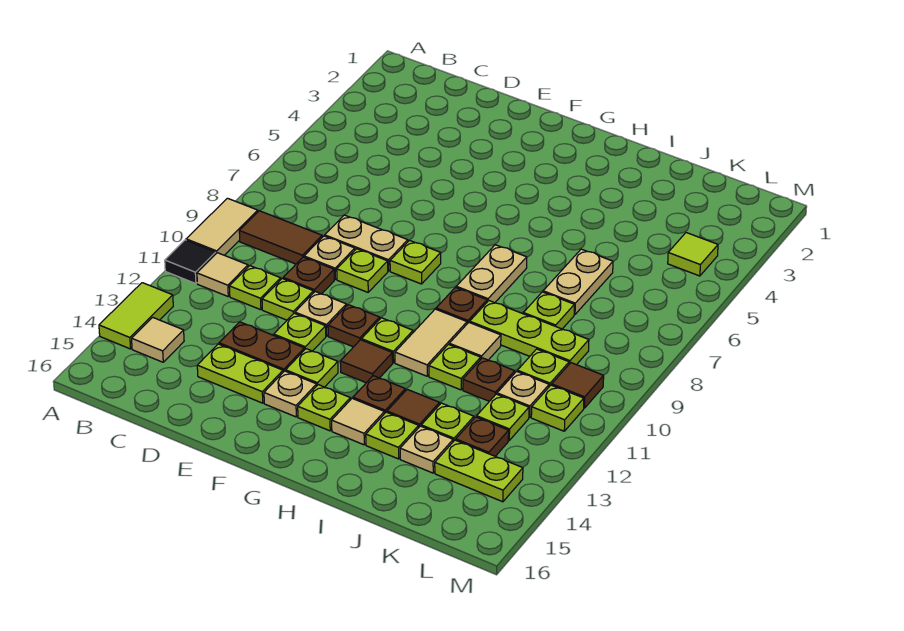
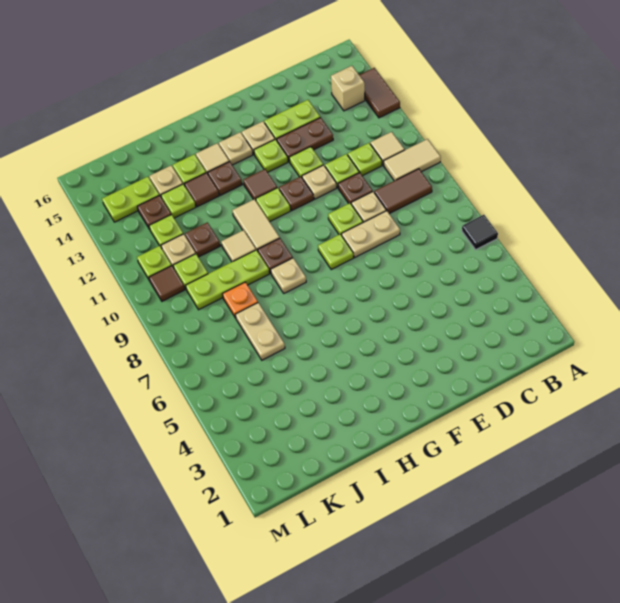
tan tile A9:A10 level 1 -> tan tile A10:B10 level 1
black tile A11 level 1 -> black tile A6 level 1
lime tile A13:A14 level 1 -> brown tile A13:A14 level 1
tan tile B14 level 1 -> tan brick B14 level 1
lime plate G14 level 1 -> tan plate G14 level 1
tan plate H7:H8 level 1 -> tan plate H8 level 1
lime plate I11 level 1 -> none
lime plate J8 level 1 -> orange plate J8 level 1
lime tile L4 level 1 -> none

